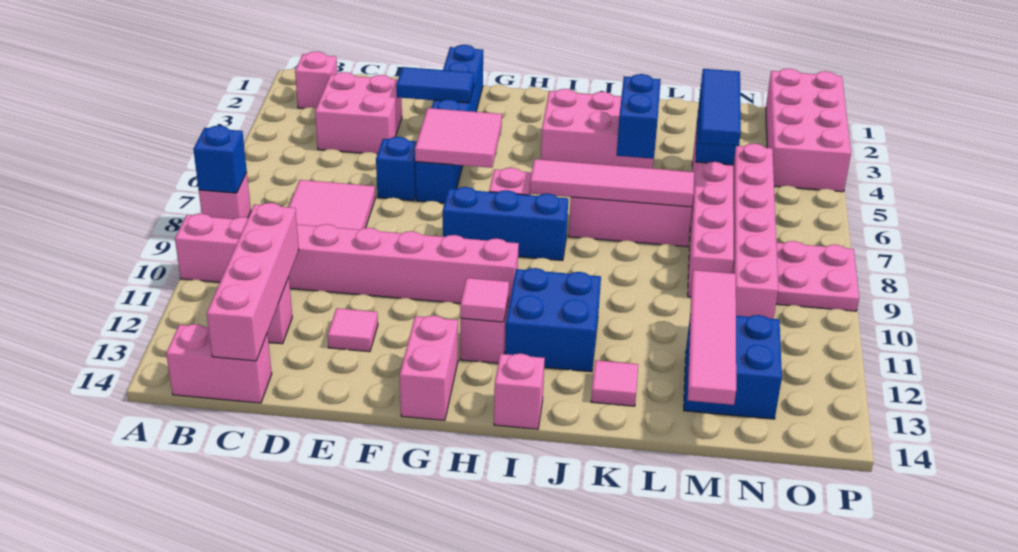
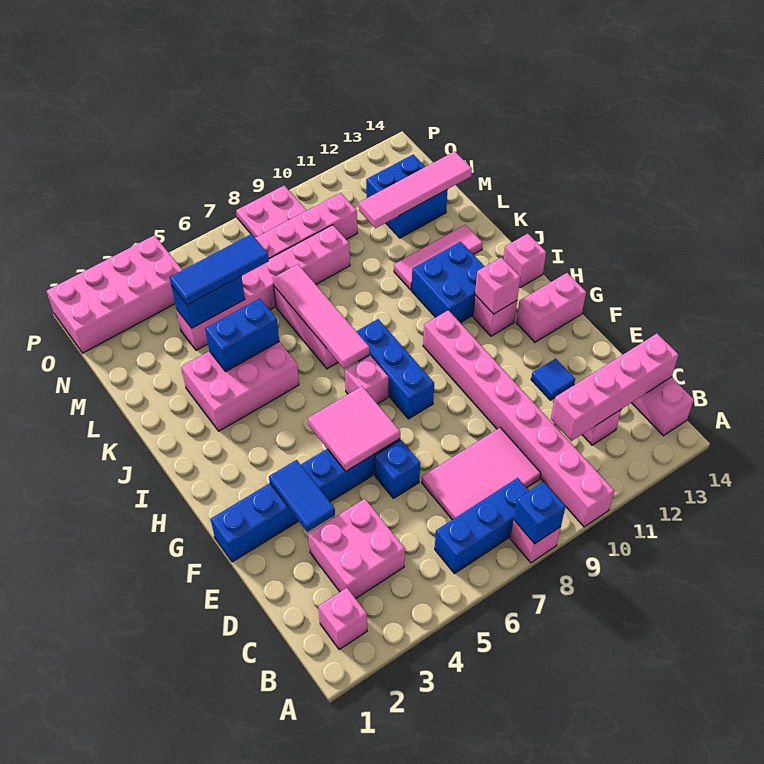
none -> blue brick B6:B8 level 1
pink tile E12 level 1 -> blue tile E12 level 1
pink tile H12 level 2 -> pink brick H12 level 2
pink brick I3:K4 level 1 -> pink brick J3:K5 level 1
pink tile K13 level 1 -> pink tile K11:K13 level 1

